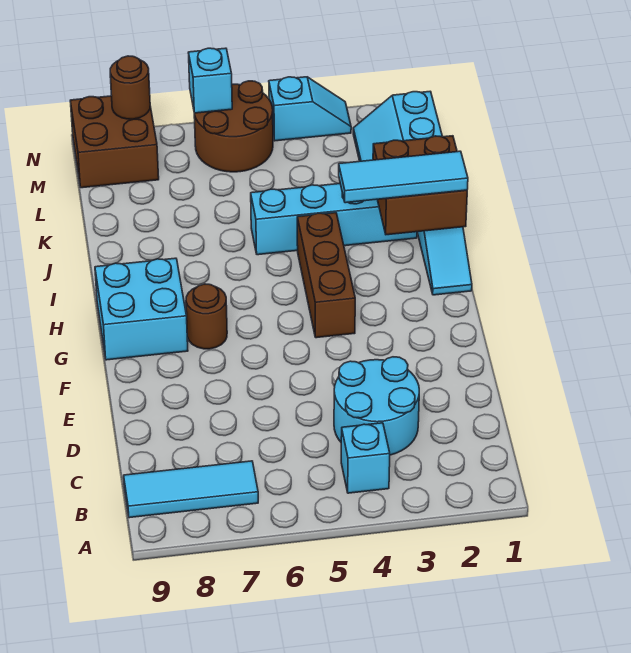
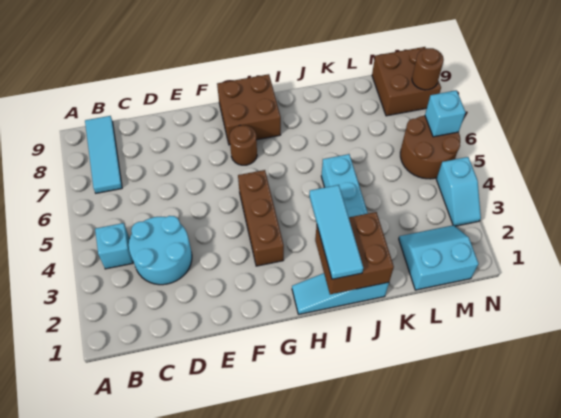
brown brick G4:I4 level 1 -> brown brick G3:G5 level 1
cyan brick G8:H9 level 1 -> brown brick G8:H9 level 1

